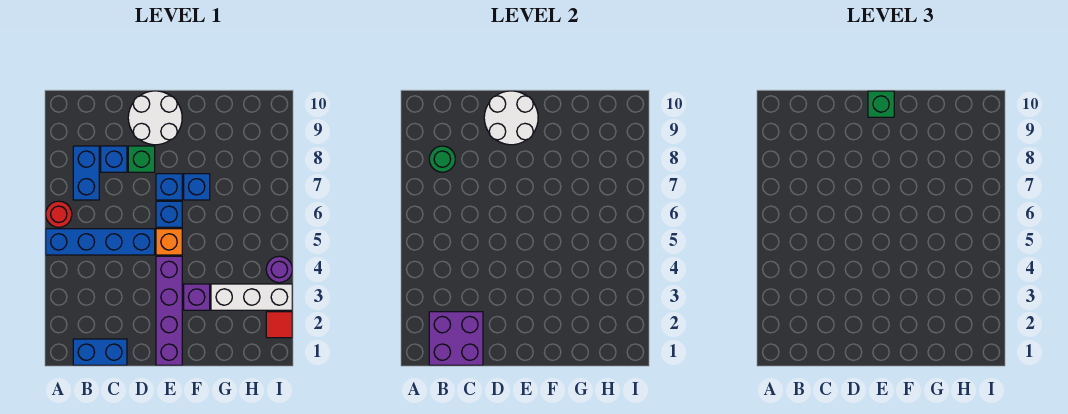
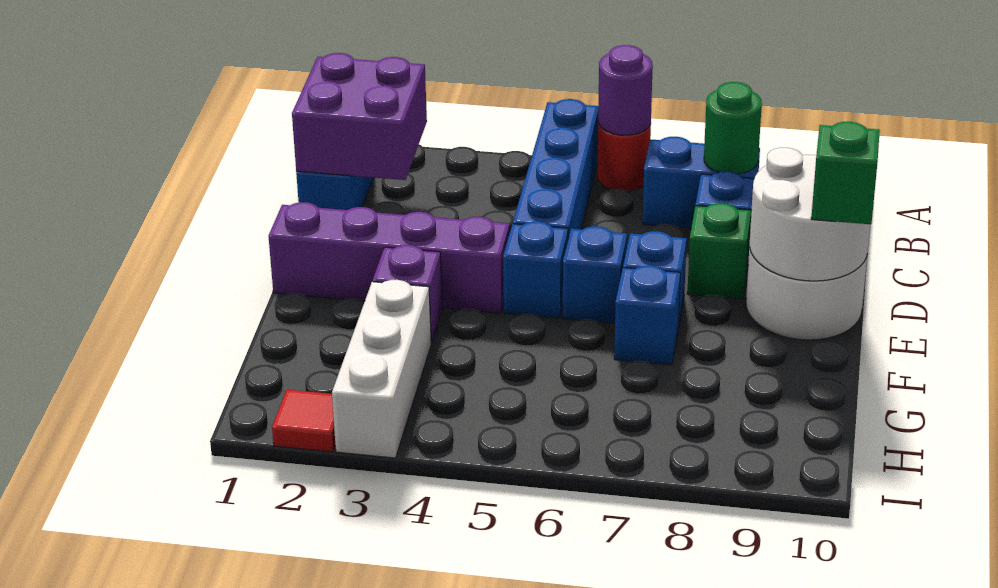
orange brick E5 level 1 -> blue brick E5 level 1
purple round brick I4 level 1 -> purple round brick A6 level 2

